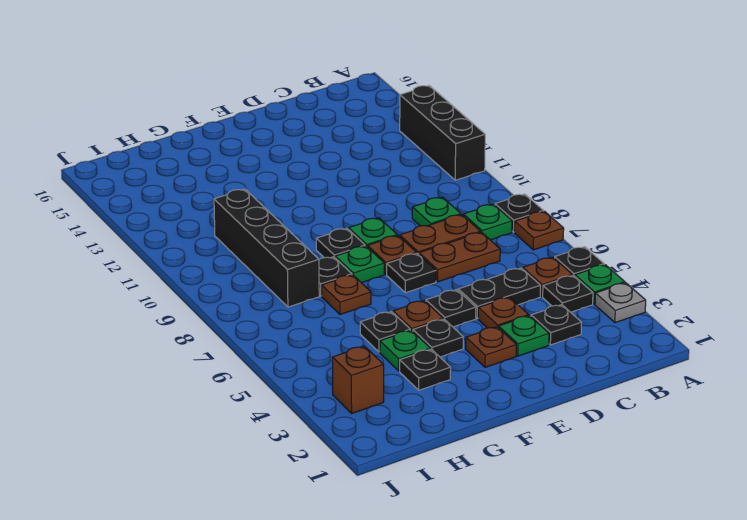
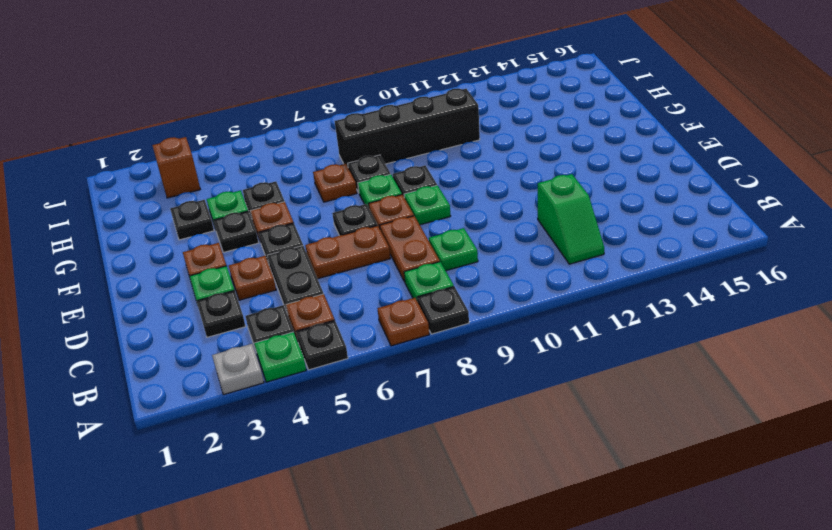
black brick A11:A13 level 1 -> none
none -> green slope B12:C12 level 1 top C
brown plate C7:D7 level 1 -> brown plate D6:D7 level 1

